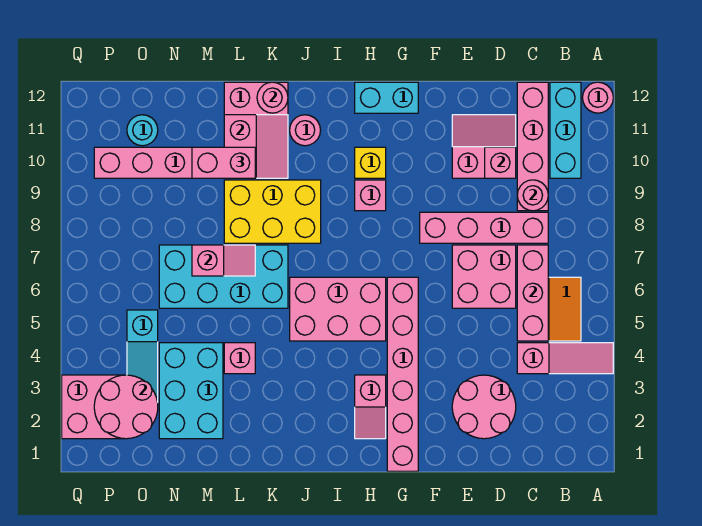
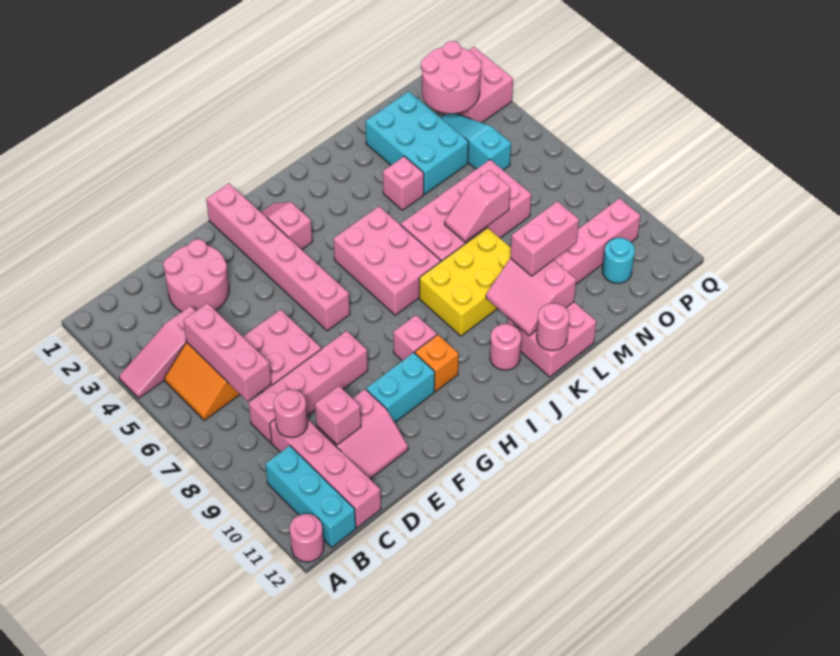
cyan brick G12:H12 level 1 -> cyan brick F10:G10 level 1
pink brick H5:J6 level 1 -> pink brick I5:J7 level 1
yellow brick H10 level 1 -> orange brick H10 level 1
cyan brick K6:N7 level 1 -> pink brick K6:N7 level 1

